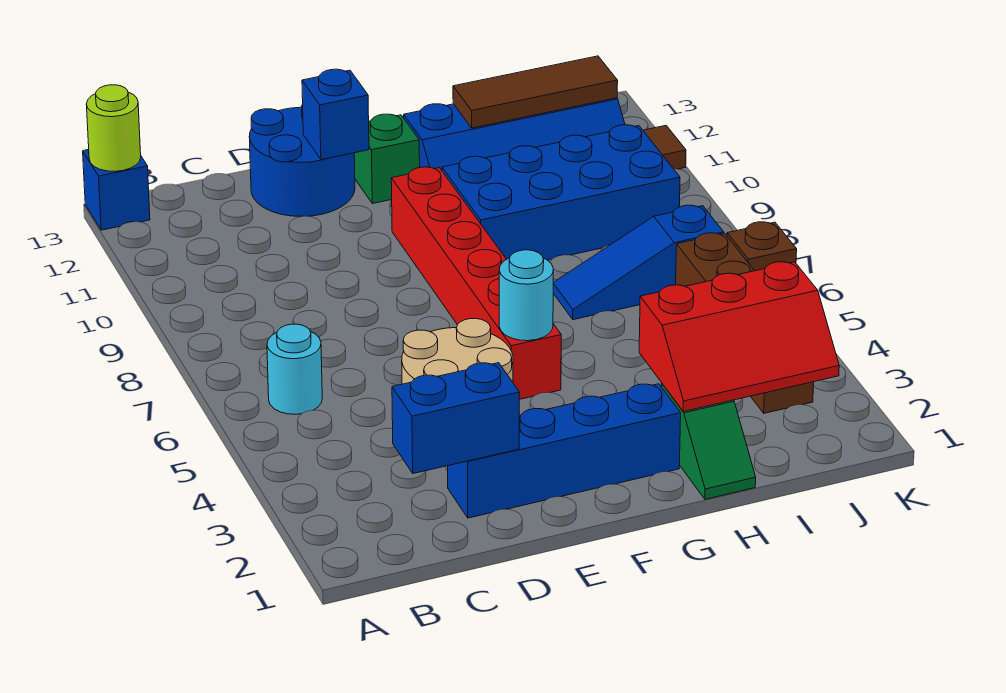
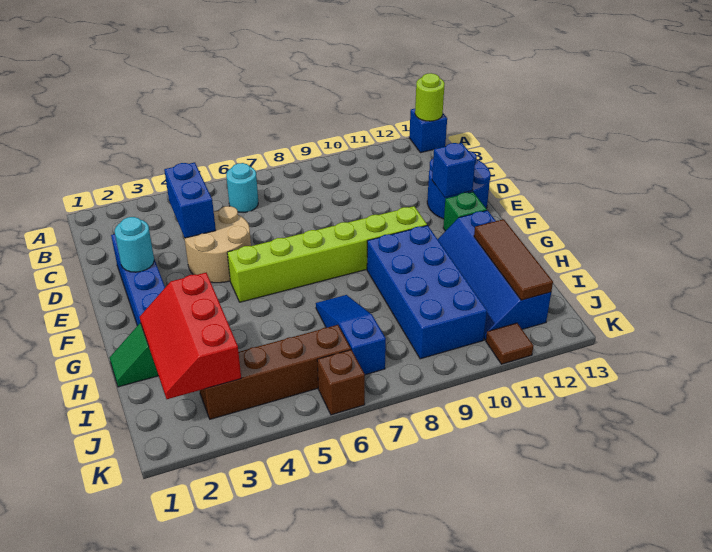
blue brick C2:D2 level 2 -> blue brick C4:D4 level 2
red brick F5:F10 level 1 -> lime brick F5:F10 level 1
cyan round brick F5 level 2 -> cyan round brick E2 level 2

